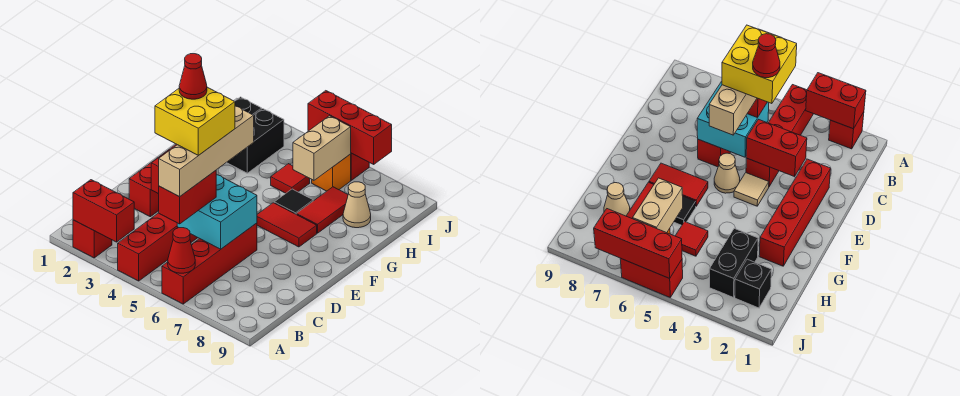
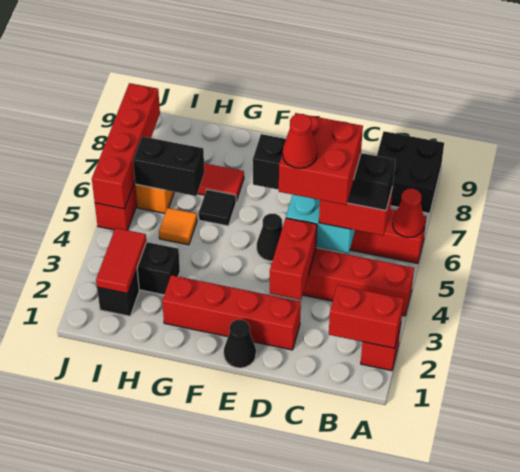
red brick A2:A3 level 2 -> red brick A2:B2 level 2
none -> black brick A8:B9 level 1
tan brick B5:E5 level 4 -> black brick B5:E5 level 4
yellow brick C4:D5 level 5 -> red brick C4:D5 level 5
none -> black cone E1 level 1
tan tile E4 level 1 -> none
tan cone E5 level 1 -> black cone E5 level 1
red tile F6:F7 level 1 -> red tile I2:I3 level 2
red tile H5 level 1 -> orange tile H5 level 1
tan brick H6:I6 level 2 -> black brick H6:I6 level 2
tan cone H8 level 1 -> none
red brick J5:J7 level 2 -> red brick J5:J8 level 2

